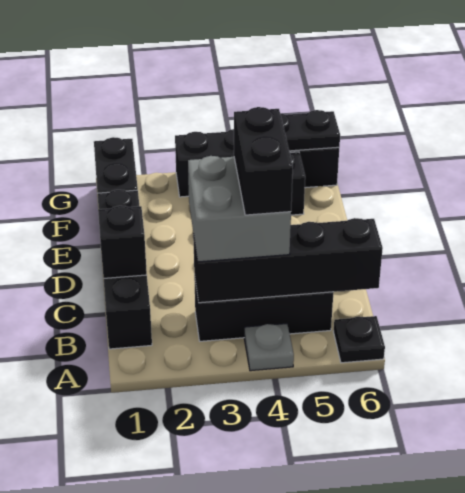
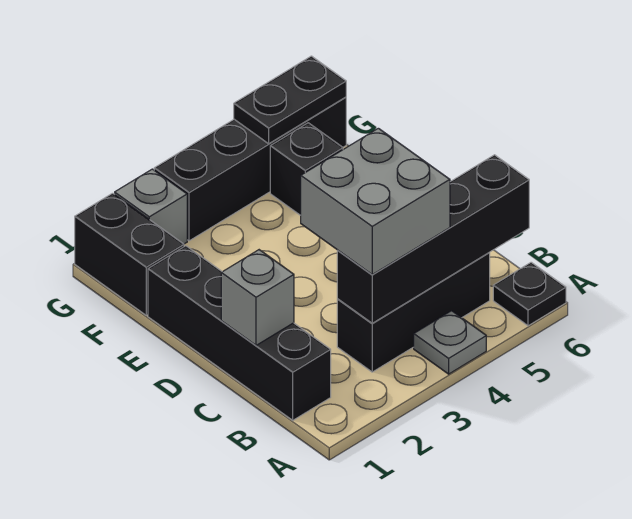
black brick B4:C4 level 4 -> none
black brick C1 level 2 -> grey brick C1 level 2
none -> grey brick G2 level 1

